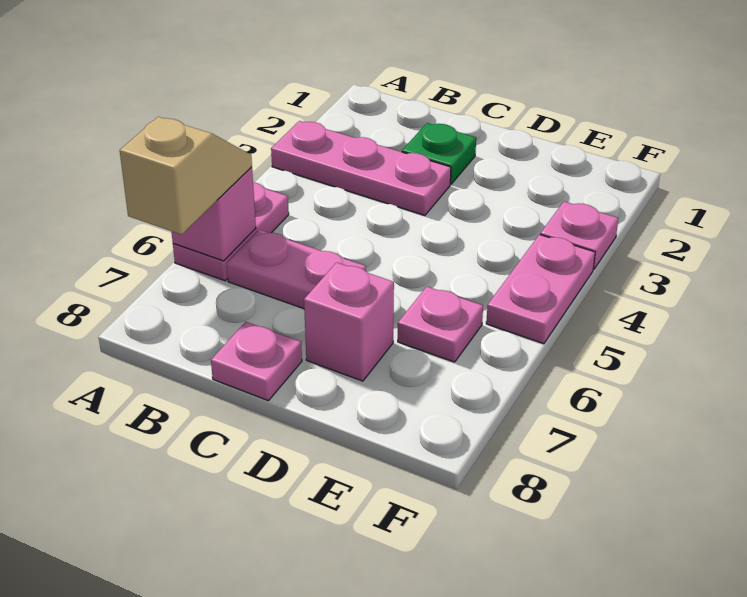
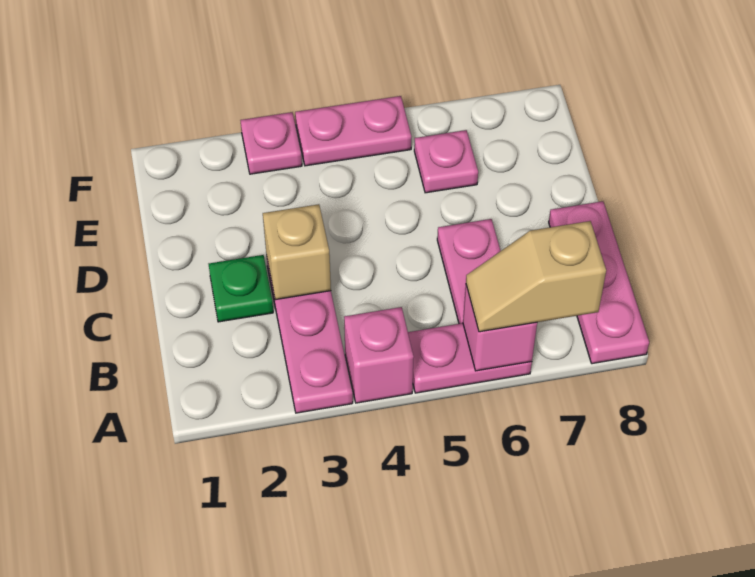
none -> tan brick C3 level 2
pink plate C8 level 1 -> pink plate A8:C8 level 1
pink brick D7 level 1 -> pink brick A4 level 1

